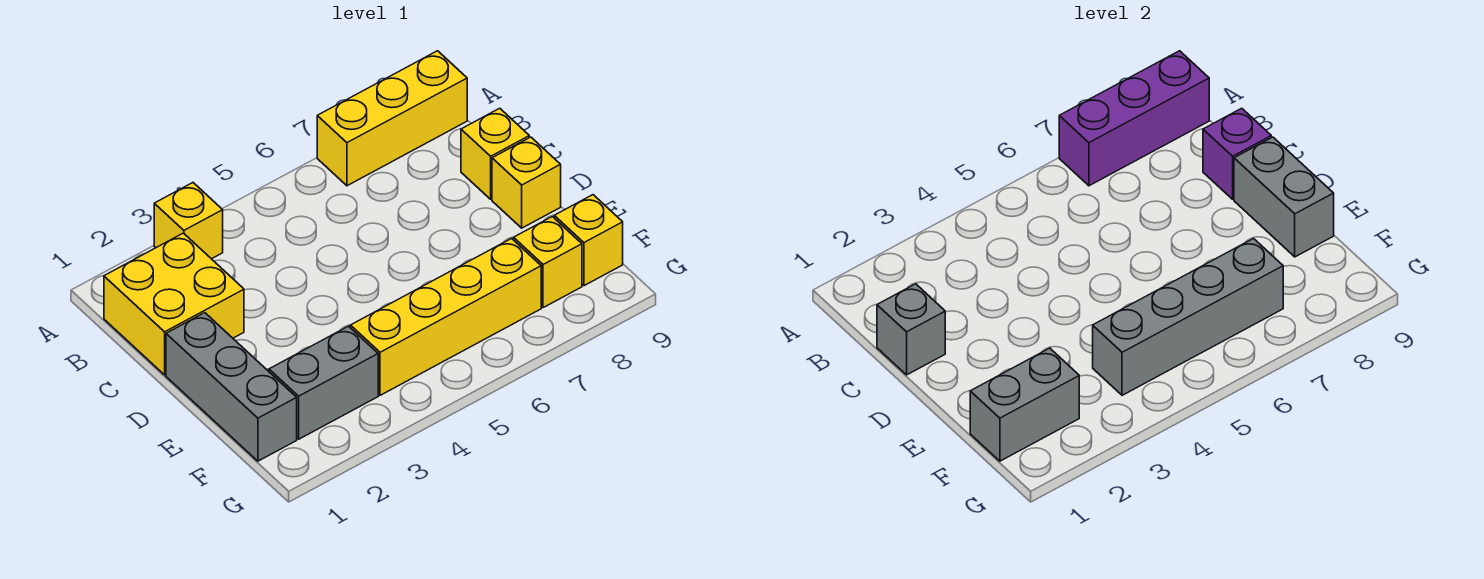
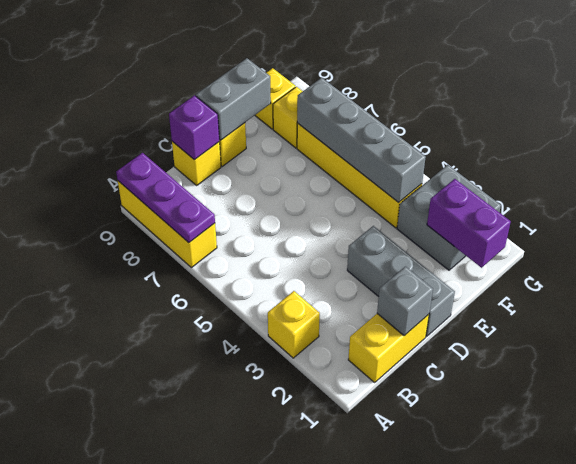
purple brick A7:A9 level 2 -> purple plate A7:A9 level 2
yellow brick B1:C2 level 1 -> yellow brick B1:C1 level 1
grey brick D1:F1 level 1 -> grey brick D1:D3 level 1
grey brick F1:F2 level 2 -> purple brick F1:F2 level 2
grey brick F2:F3 level 1 -> grey brick F2:G3 level 1

